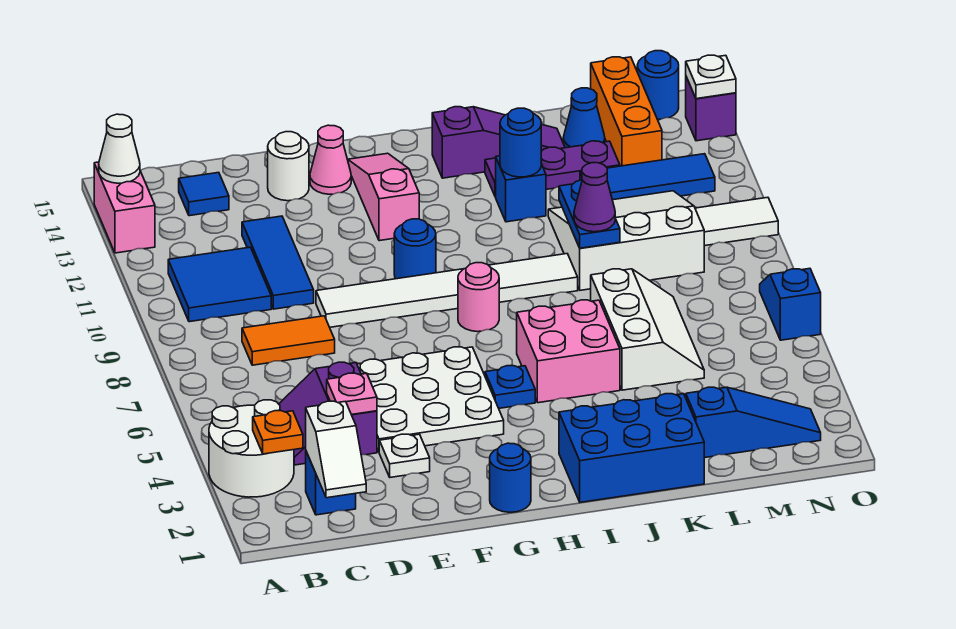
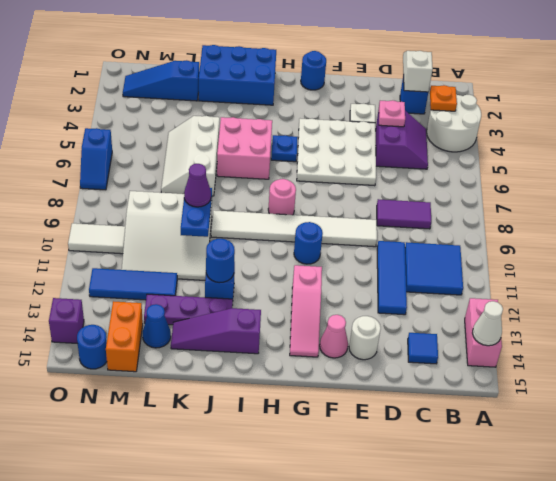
orange tile C8:D8 level 1 -> purple tile C8:D8 level 1
orange brick M13:M15 level 1 -> orange brick M14:M15 level 1
white plate O14 level 2 -> none

